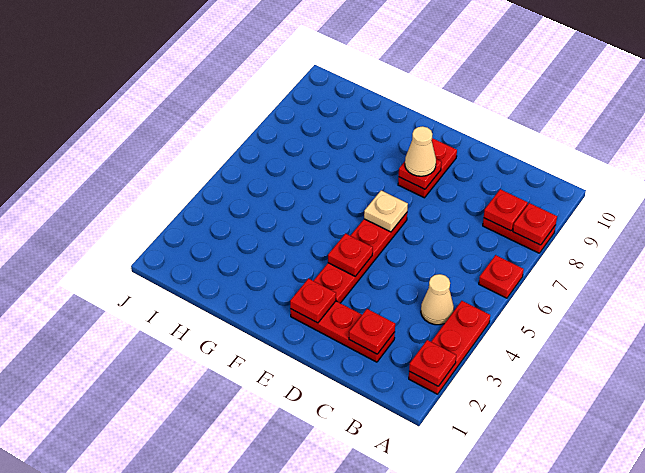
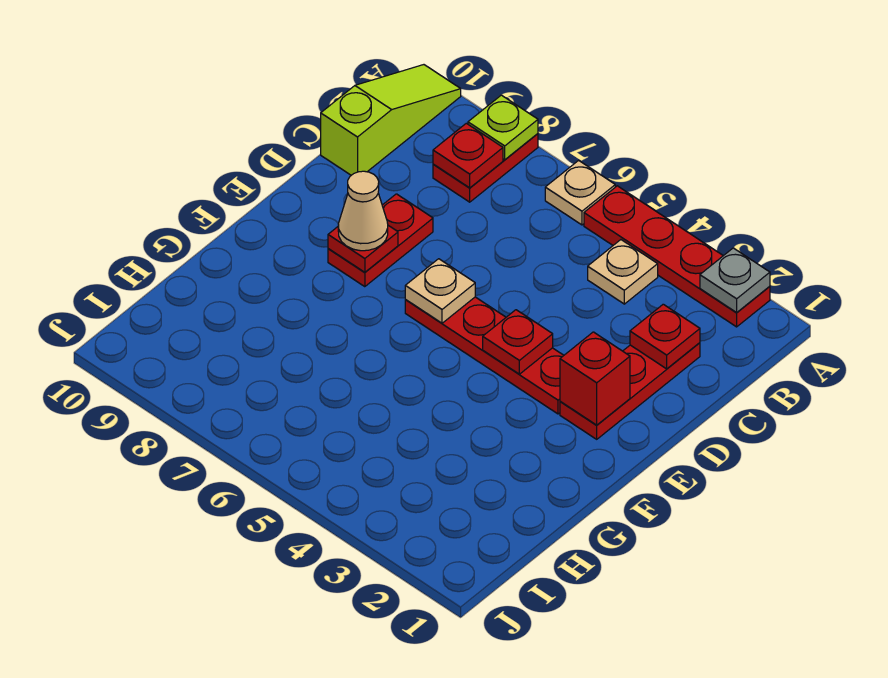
red plate A2:A4 level 1 -> red plate A2:A5 level 1
red plate A2 level 2 -> grey plate A2 level 2
red plate A6 level 1 -> tan plate A6 level 1
red plate A8 level 2 -> lime plate A8 level 2
none -> lime slope A10:C10 level 1 top C
tan cone B4 level 1 -> tan plate B4 level 1
red plate E2 level 2 -> red brick E2 level 2
red plate E8:E9 level 1 -> red plate D8:E8 level 1

